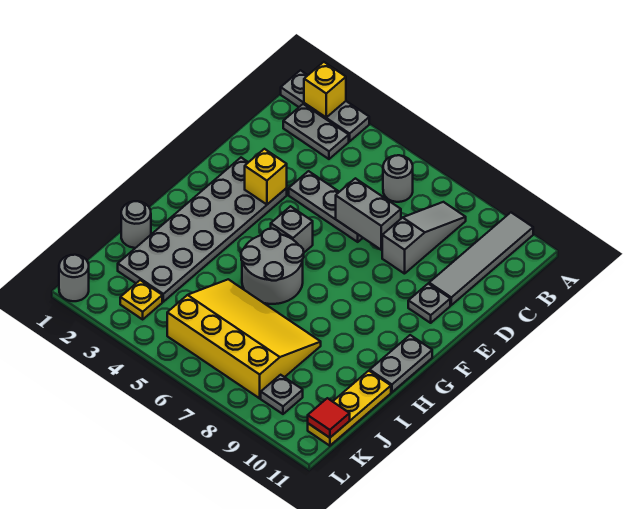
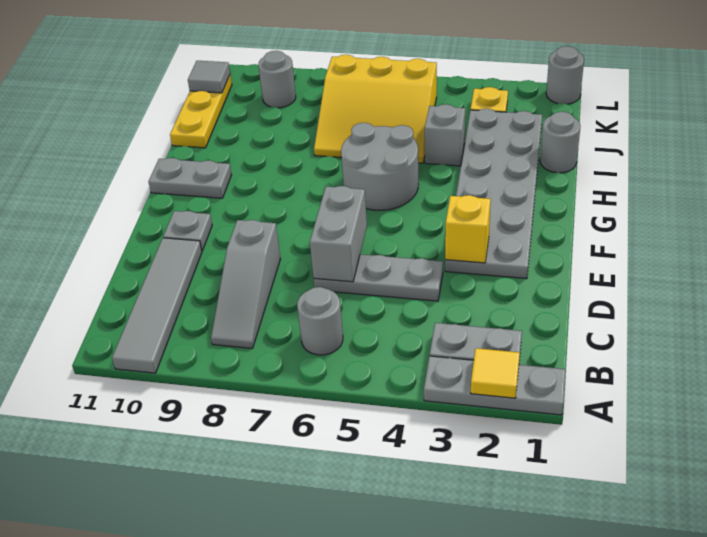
yellow brick A2 level 2 -> yellow tile A2 level 2
grey brick D6:D7 level 2 -> grey brick D6:E6 level 2
grey brick F5 level 1 -> grey brick I4 level 1
grey plate G11:H11 level 1 -> grey plate G10:G11 level 1
yellow slope I5:K8 level 1 top K -> yellow slope I5:K7 level 1 top K
grey plate K9 level 1 -> grey round brick K9 level 1
red tile K11 level 2 -> grey tile K11 level 2

